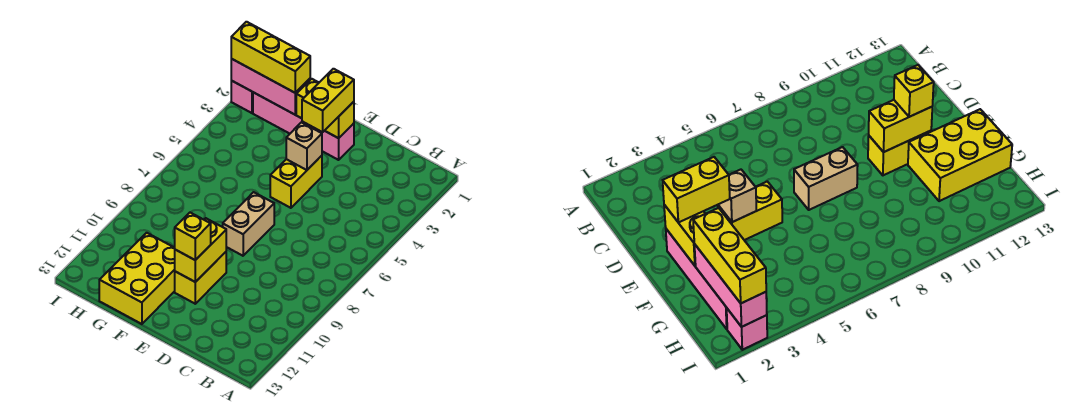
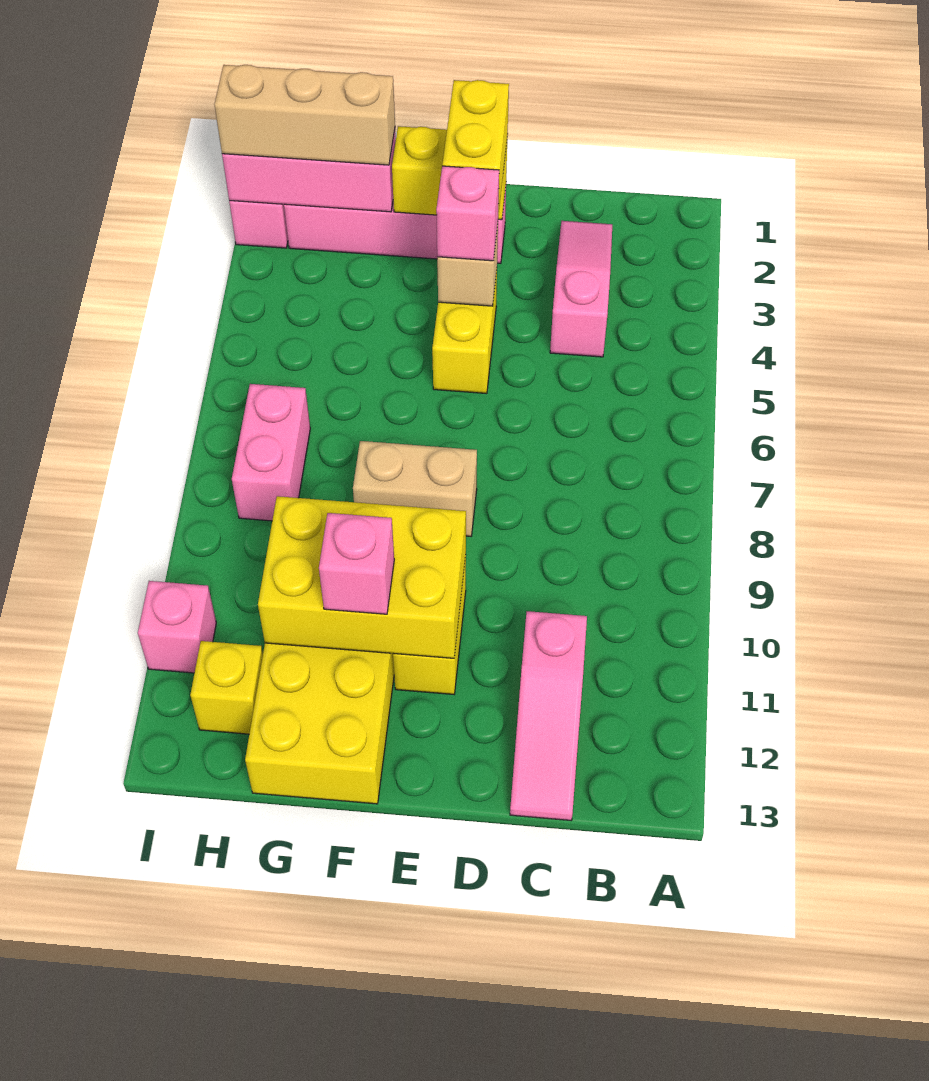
none -> pink slope C2:C4 level 1 top 4
none -> pink slope C11:C13 level 1 top 11
none -> pink brick E4 level 3
tan brick E7:E8 level 1 -> tan brick E8:F8 level 1
yellow brick E10:E11 level 2 -> yellow brick E10:G11 level 2
yellow brick E11 level 3 -> yellow brick H12 level 1
none -> pink brick F11 level 3
yellow brick G2:I2 level 3 -> tan brick G2:I2 level 3
none -> pink brick H7:H8 level 1
none -> pink brick I11 level 1

